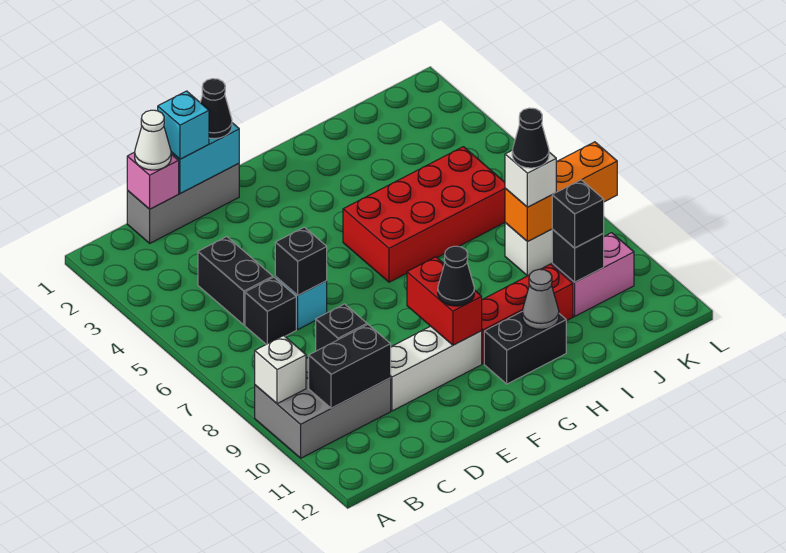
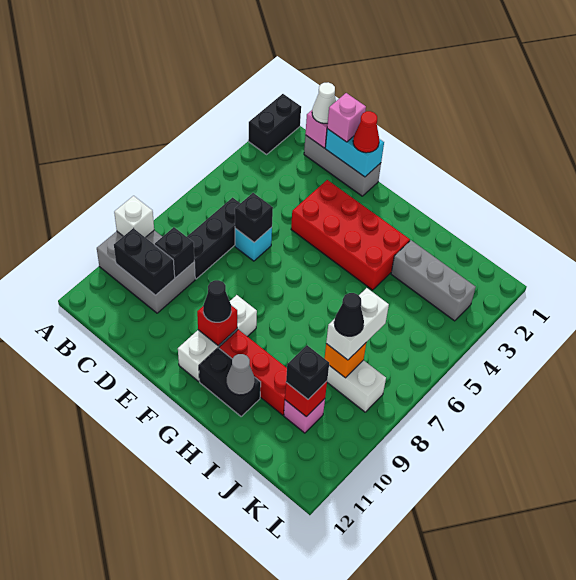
black brick C4:C5 level 1 -> black brick A1:A2 level 1
black brick C6 level 1 -> black brick C6:C8 level 1
cyan brick D1 level 3 -> pink brick D1 level 3
white brick D10:F10 level 1 -> white brick F9:F11 level 1
black cone E1 level 3 -> red cone E1 level 3
red brick F9:F10 level 2 -> red brick F10 level 2
red brick G5:J6 level 1 -> red brick E3:H4 level 1
none -> grey brick I3:K3 level 1
orange brick J8:L8 level 2 -> orange brick J8 level 2
white brick J8 level 3 -> white brick J7:J8 level 3
pink brick J10:K10 level 1 -> pink brick J10 level 1
black brick J10 level 2 -> red brick J10 level 2

